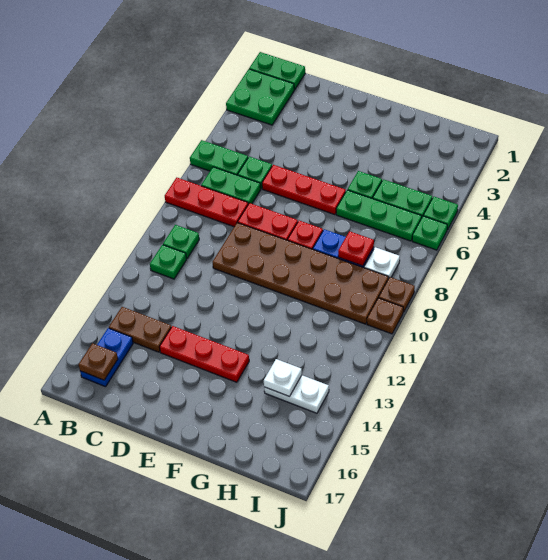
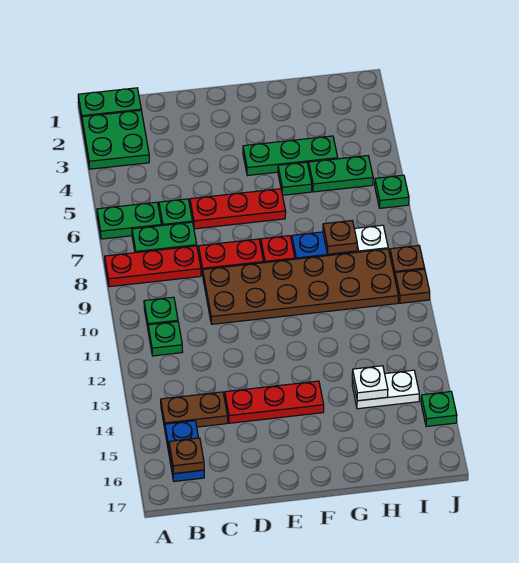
green plate G6:I6 level 1 -> green plate F4:H4 level 1
red plate H8 level 2 -> brown plate H8 level 2
green plate J5 level 1 -> green plate J15 level 1

